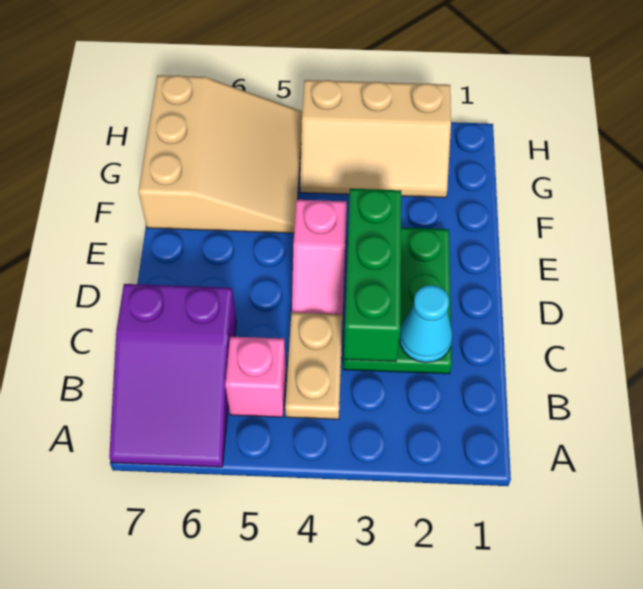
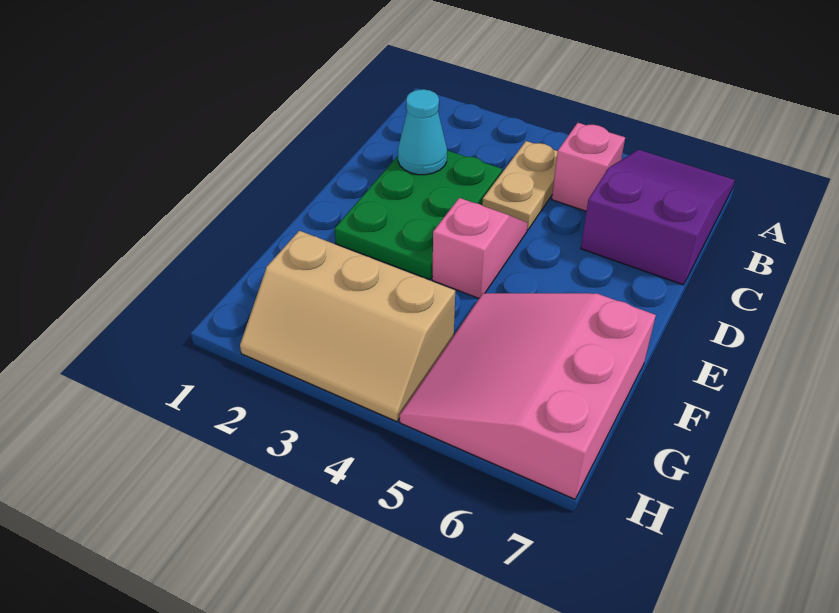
green brick C3:E3 level 2 -> none
tan slope F5:H7 level 1 top 7 -> pink slope F5:H7 level 1 top 7
tan slope G2:H4 level 1 top H -> tan slope G2:H4 level 1 top G

